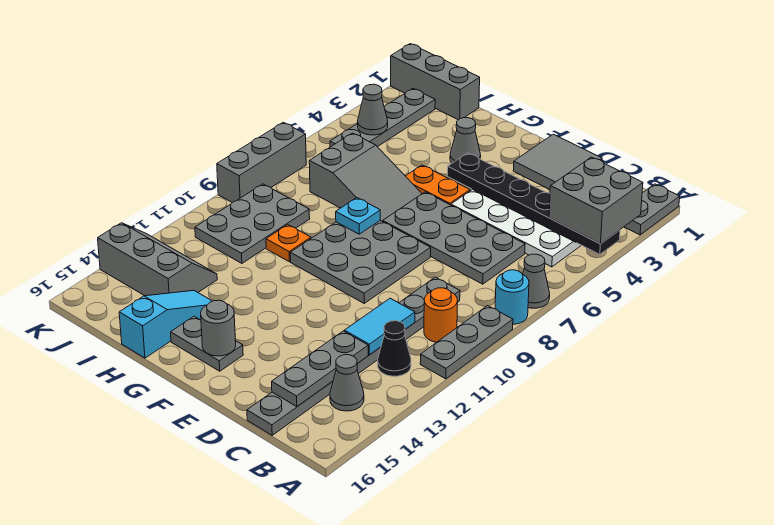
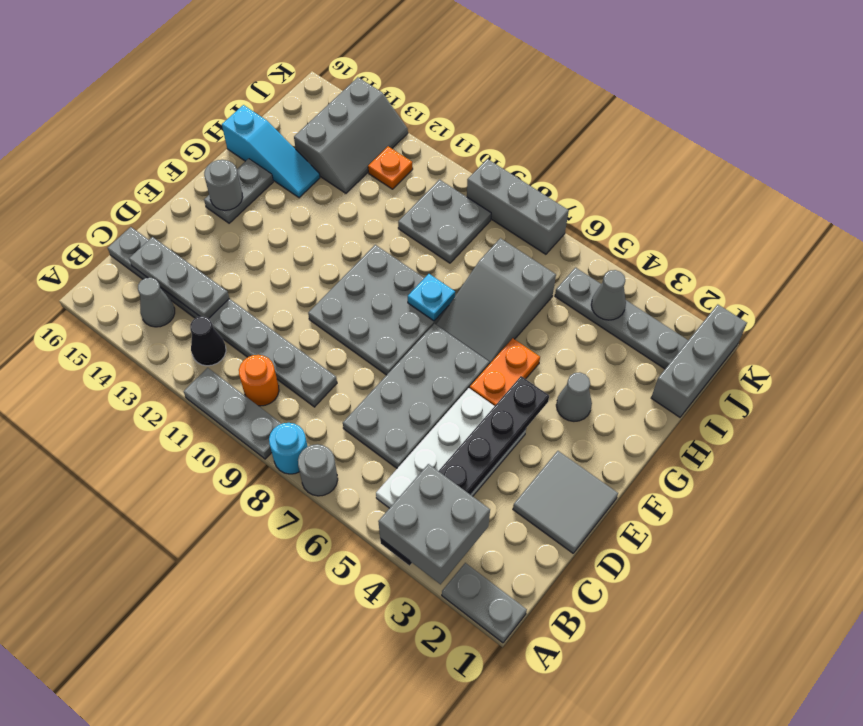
grey cone A7 level 1 -> grey round brick A7 level 1
cyan tile C11:C12 level 2 -> none
orange plate H10 level 1 -> orange plate J12 level 1
grey plate I9:J11 level 1 -> grey plate I9:J10 level 1

